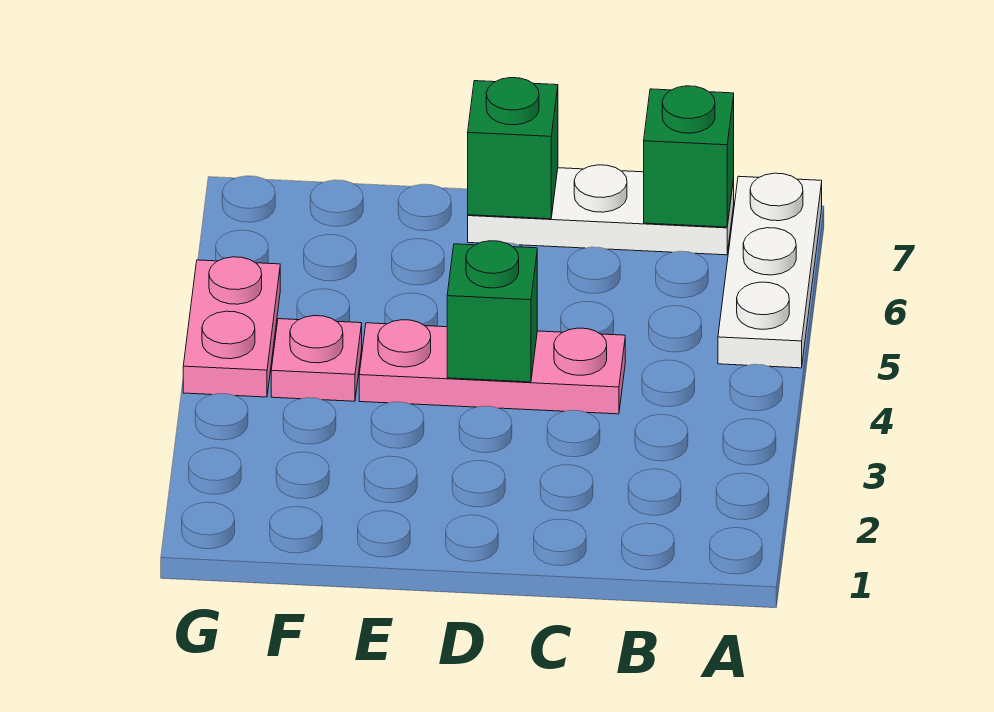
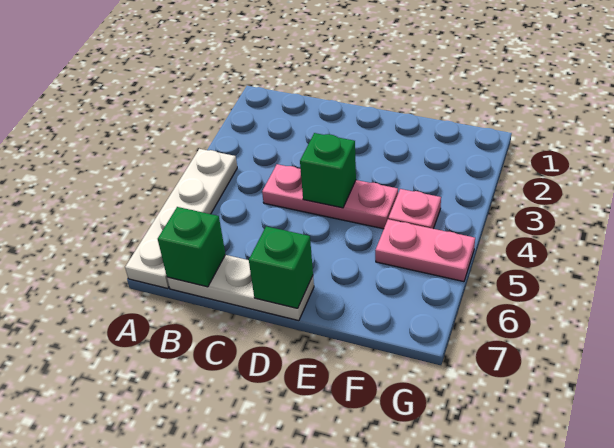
white plate A5:A7 level 1 -> white plate A4:A7 level 1
pink plate G4:G5 level 1 -> pink plate F5:G5 level 1

